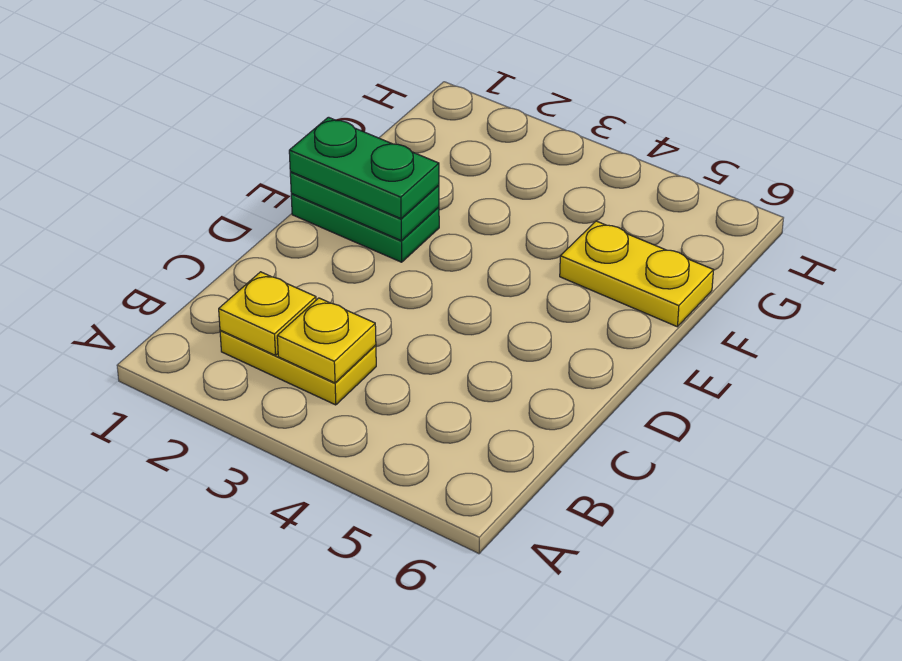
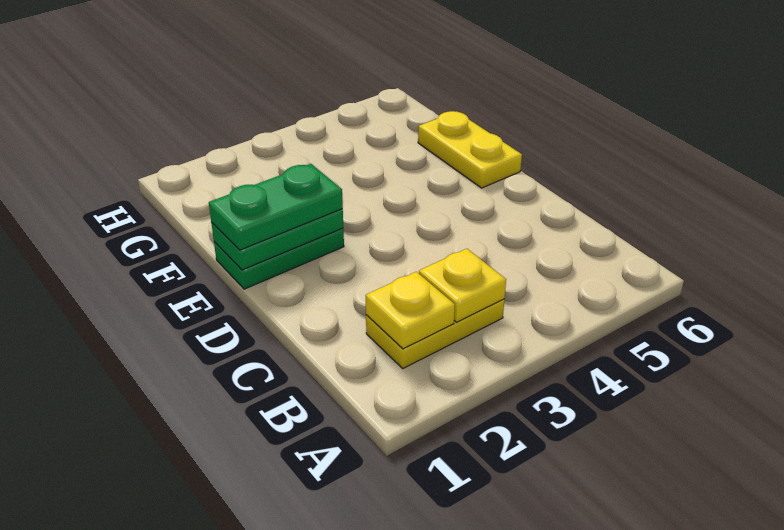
yellow plate F5:F6 level 1 -> yellow plate E6:F6 level 1

